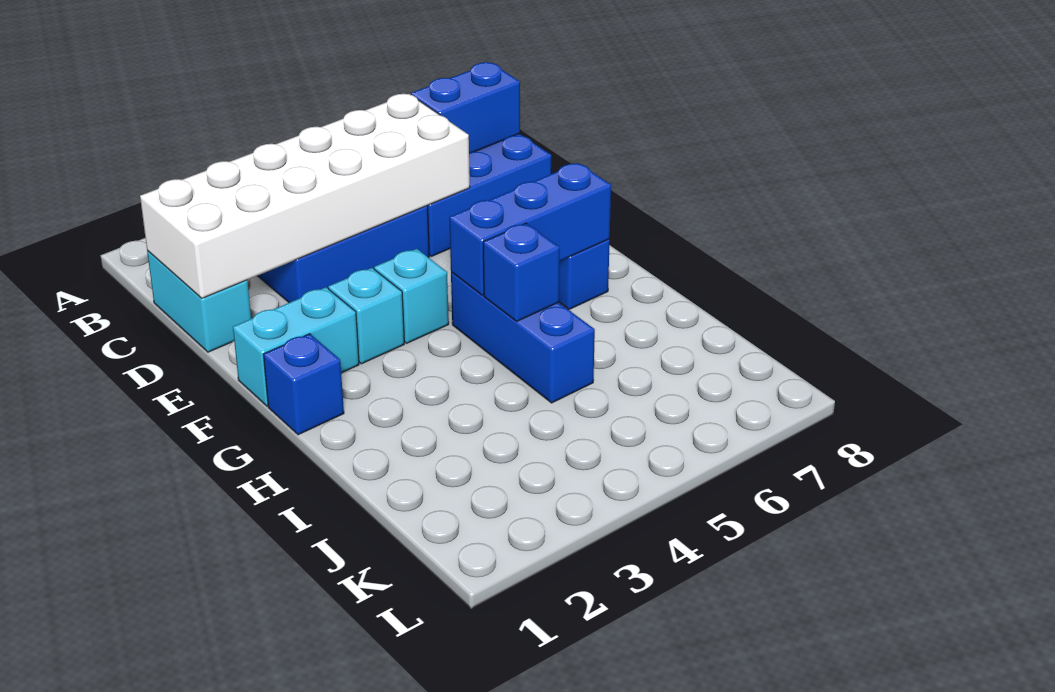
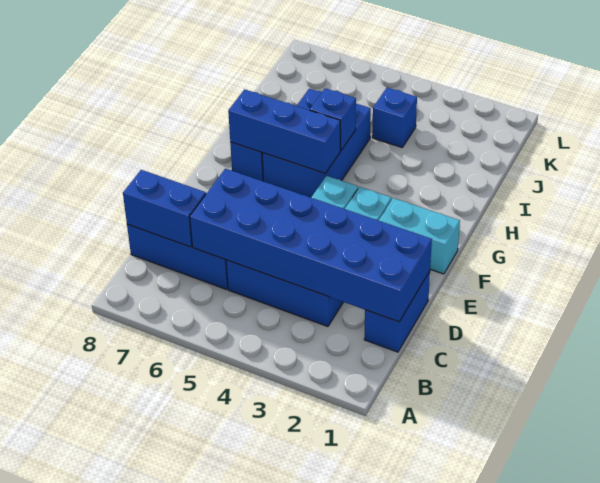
cyan brick C1:D1 level 1 -> blue brick C1:D1 level 1
white brick C1:D6 level 2 -> blue brick C1:D6 level 2
blue brick G1 level 1 -> blue brick J4 level 1
blue brick G5:I5 level 1 -> blue brick G5:I6 level 1

